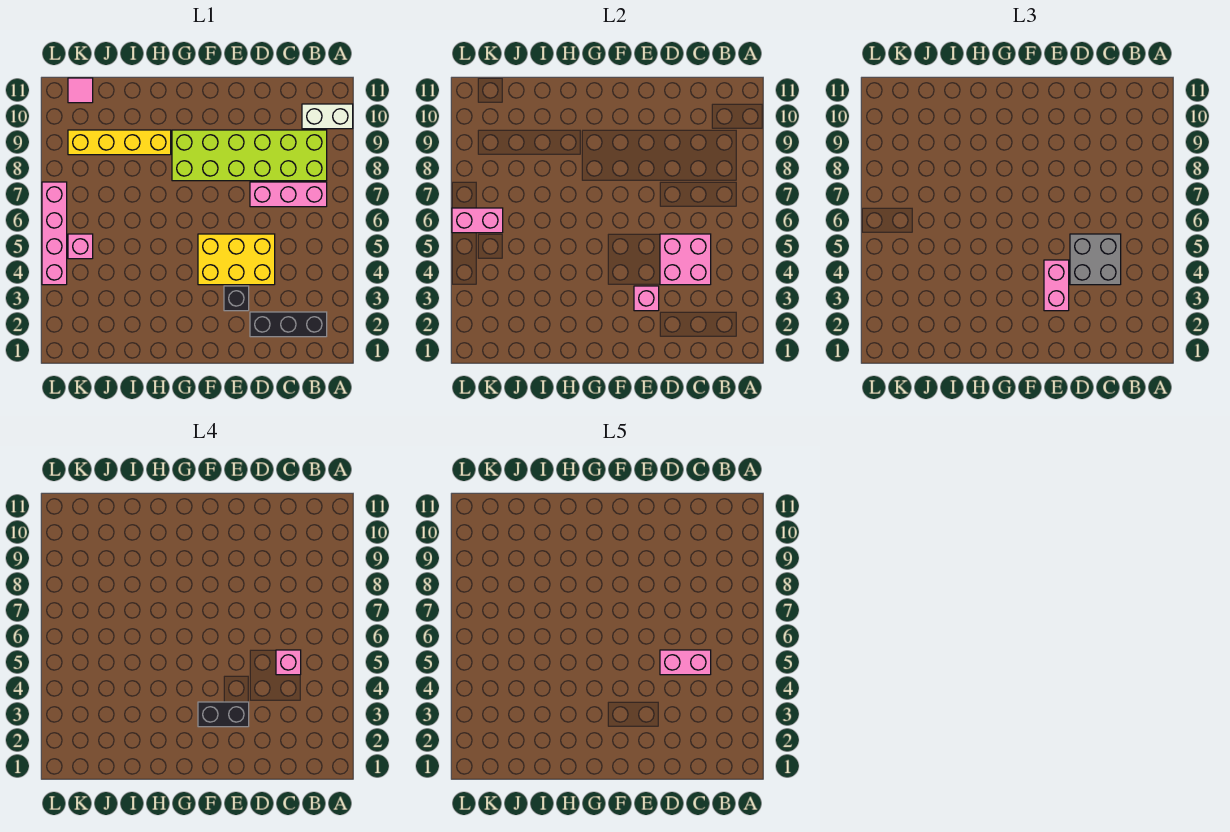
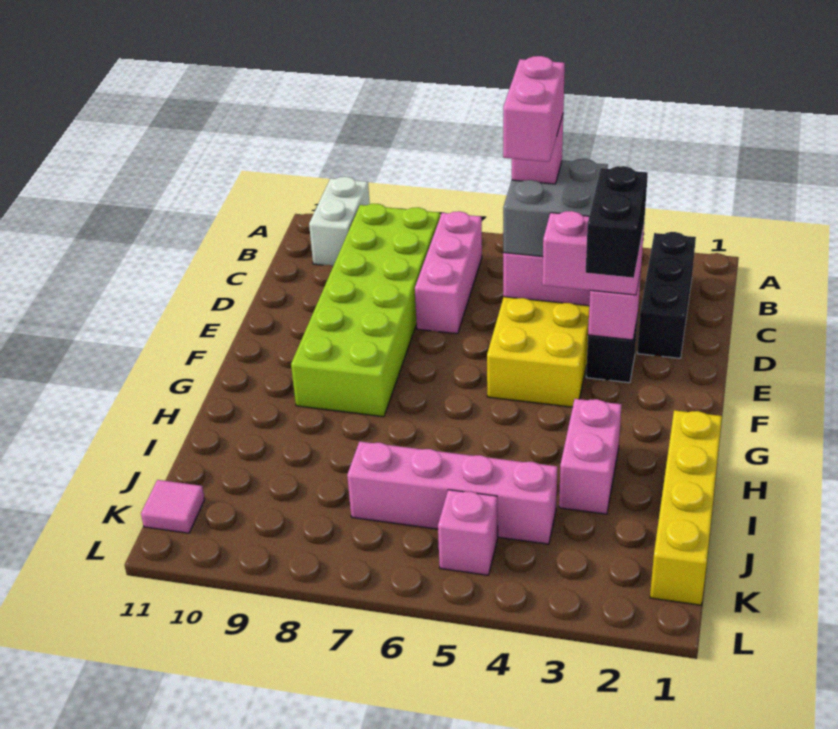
yellow brick H9:K9 level 1 -> yellow brick H1:K1 level 1
pink brick K6:L6 level 2 -> pink brick H3:I3 level 1
pink brick L4:L7 level 1 -> pink brick J4:J7 level 1

